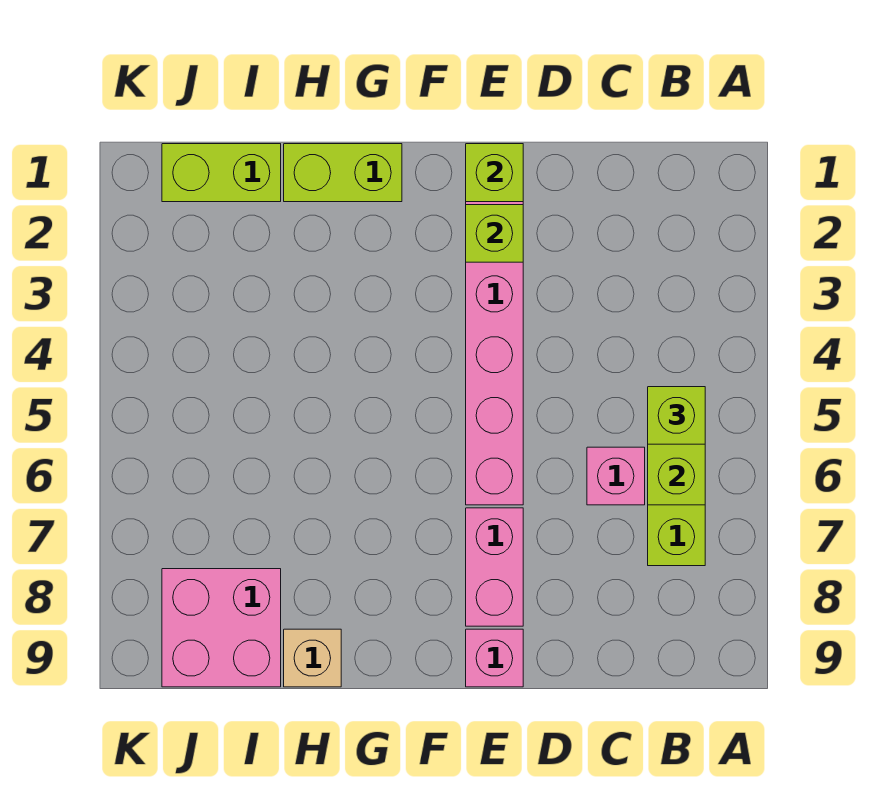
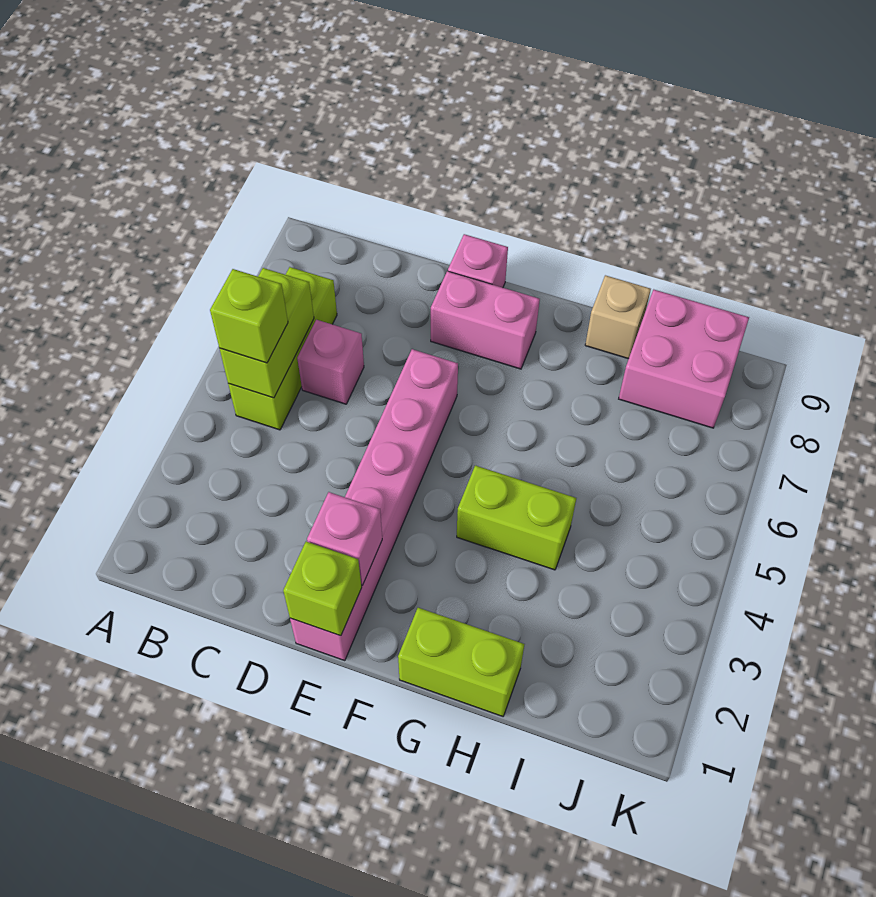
lime brick E2 level 2 -> pink brick E2 level 2
pink brick E7:E8 level 1 -> pink brick E8:F8 level 1
lime brick I1:J1 level 1 -> lime brick G4:H4 level 1

